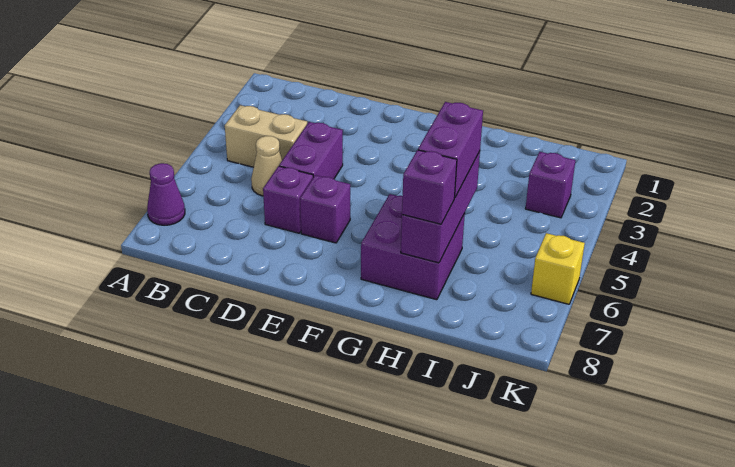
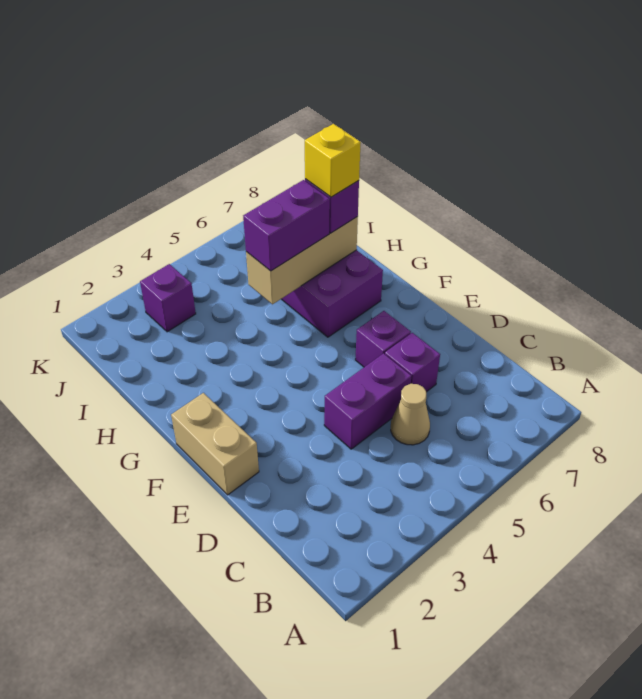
purple cone A7 level 1 -> none
tan brick B4:C4 level 1 -> tan brick E1:F1 level 1
purple brick H5:H7 level 2 -> tan brick H5:H7 level 2
yellow brick K6 level 1 -> yellow brick H7 level 4

